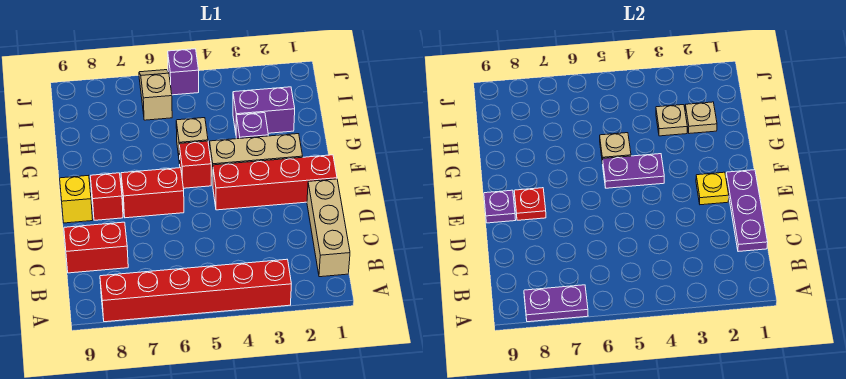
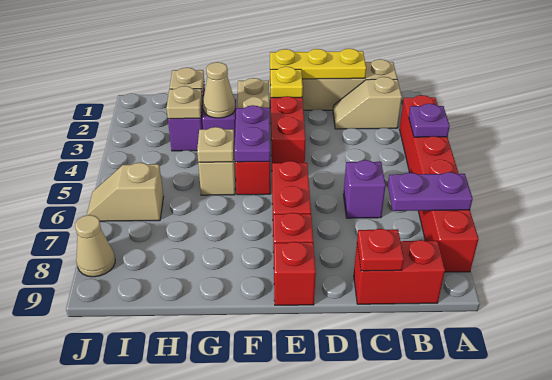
purple plate A7:A8 level 2 -> purple plate A7:B7 level 2
none -> tan slope B2:C2 level 1 top B
purple plate C1:E1 level 2 -> yellow plate C1:E1 level 2
red brick C8:C9 level 1 -> red brick B9:C9 level 1
red plate E8 level 2 -> red plate C9 level 2
yellow brick E9 level 1 -> red brick E9 level 1
purple plate E9 level 2 -> purple plate A4 level 2
none -> tan cone G3 level 2
purple brick J5 level 1 -> purple brick C6 level 1
none -> tan cone J8 level 1

